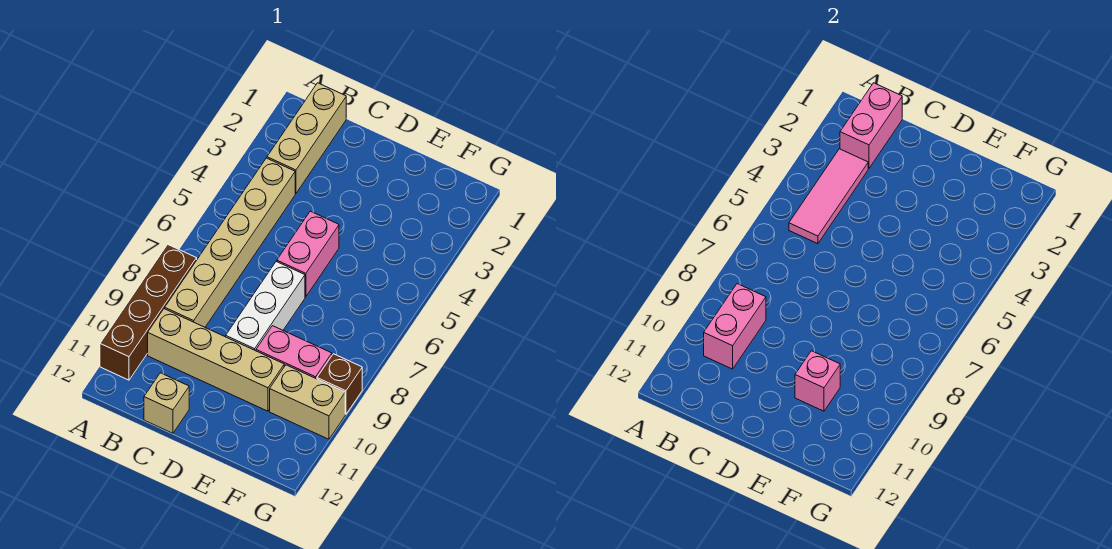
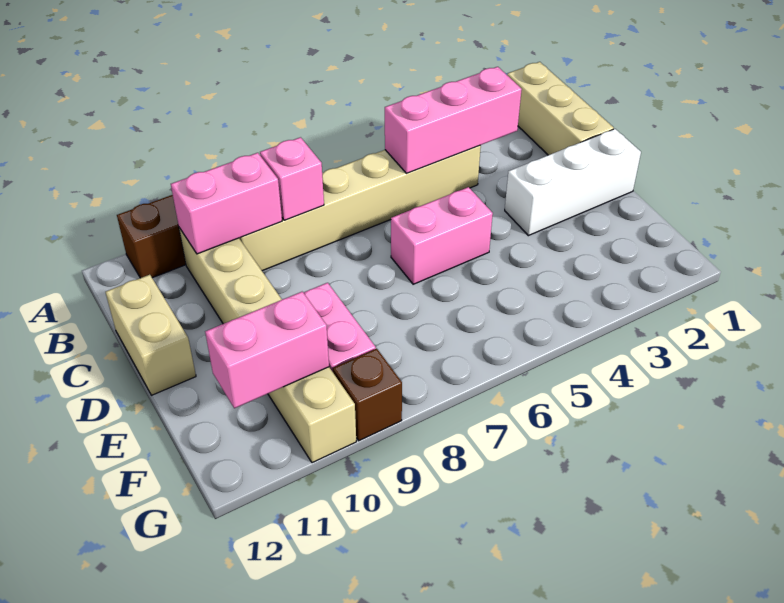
tan brick B1:B3 level 1 -> tan brick A1:C1 level 1
pink brick B1:B2 level 2 -> pink brick F10:F11 level 2
pink tile B3:B5 level 2 -> pink brick B3:B5 level 2
tan brick C12 level 1 -> tan brick C12:D12 level 1
white brick D7:D9 level 1 -> white brick D1:D3 level 1
pink brick E10 level 2 -> pink brick B8 level 2

